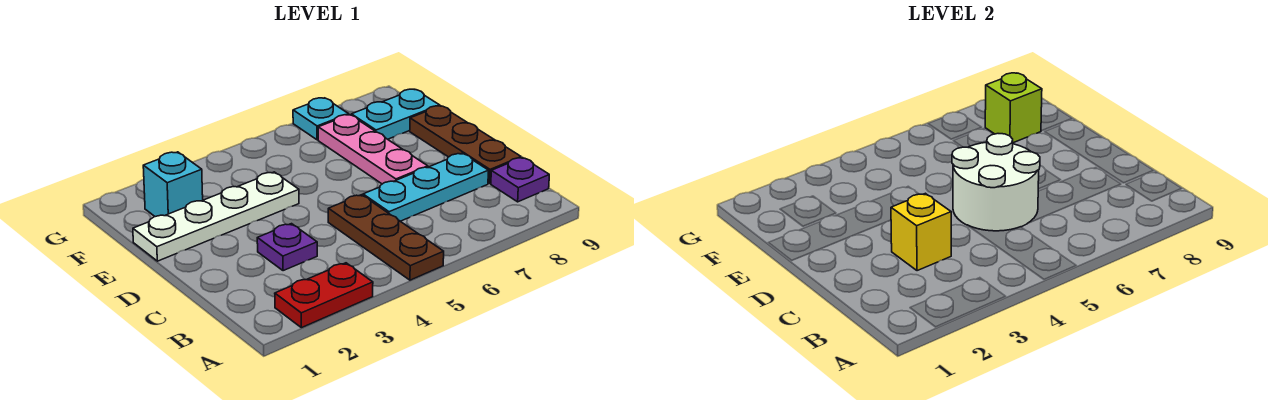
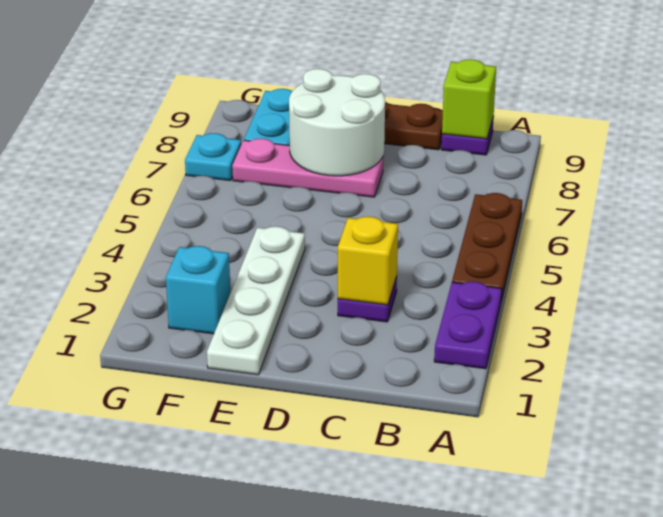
red plate A2:A3 level 1 -> purple plate A2:A3 level 1
brown plate A5:C5 level 1 -> brown plate A4:A6 level 1
white round brick C5:D6 level 2 -> white round brick D7:E8 level 2
cyan plate C6:C8 level 1 -> none
lime brick F8 level 2 -> lime brick B9 level 2

